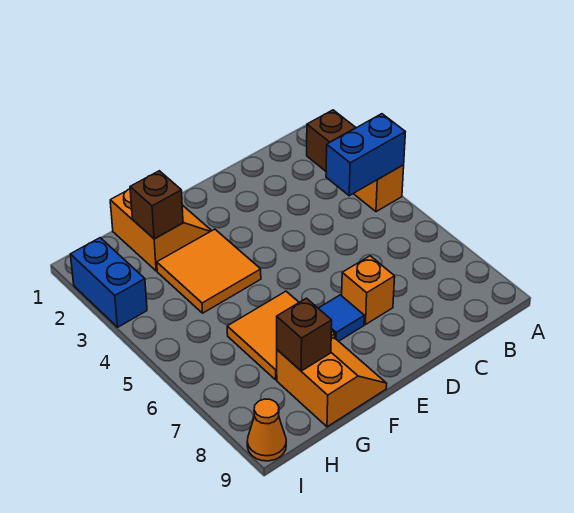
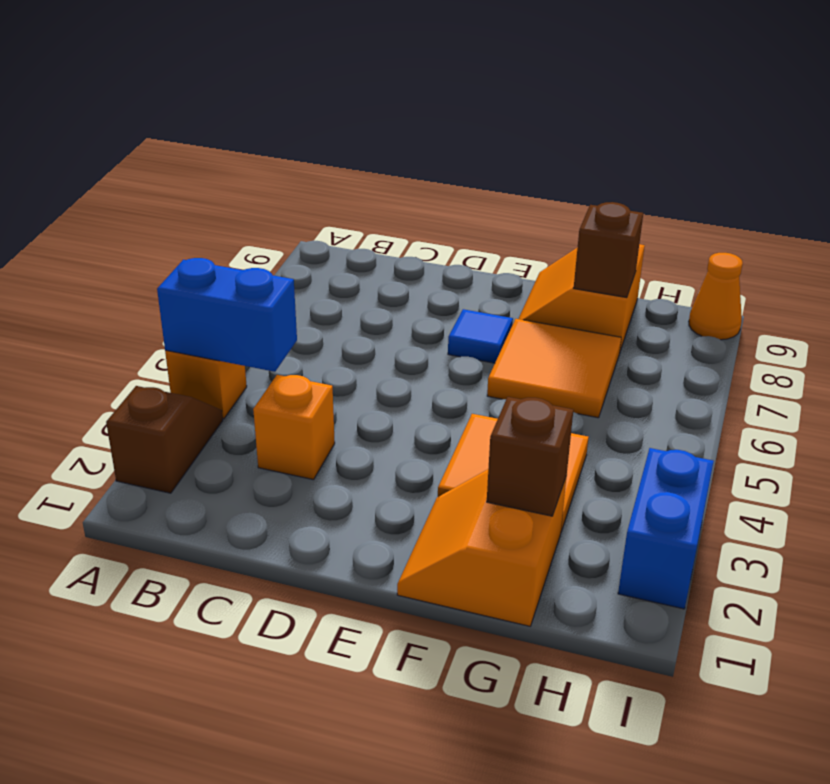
orange brick D7 level 1 -> orange brick C3 level 1

